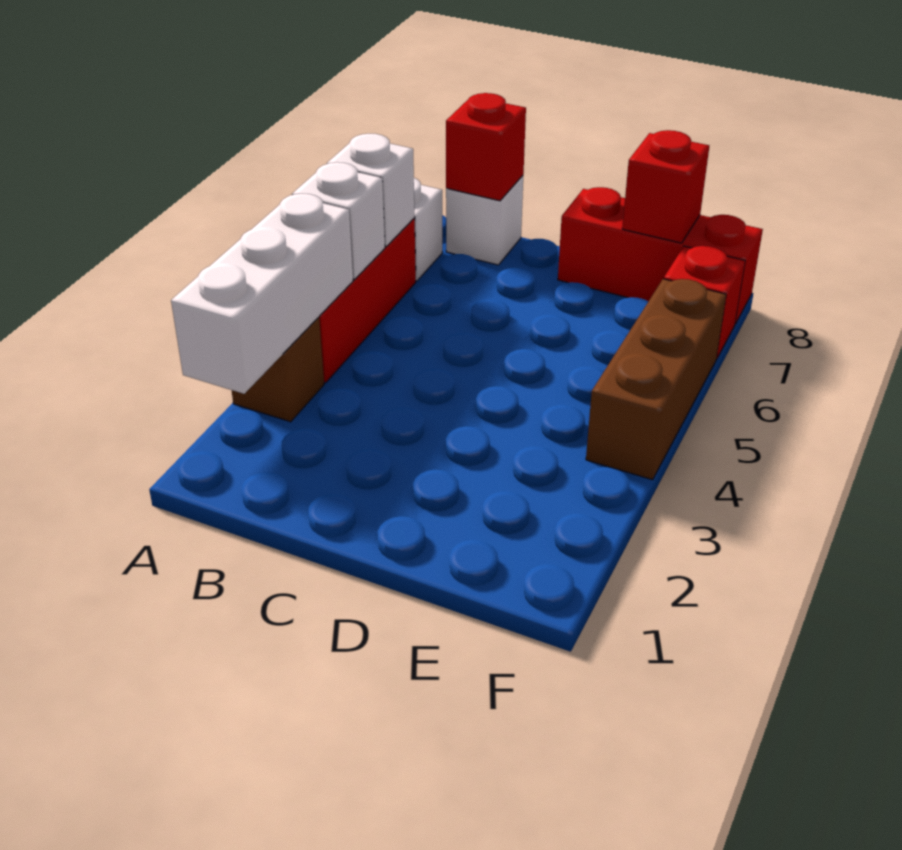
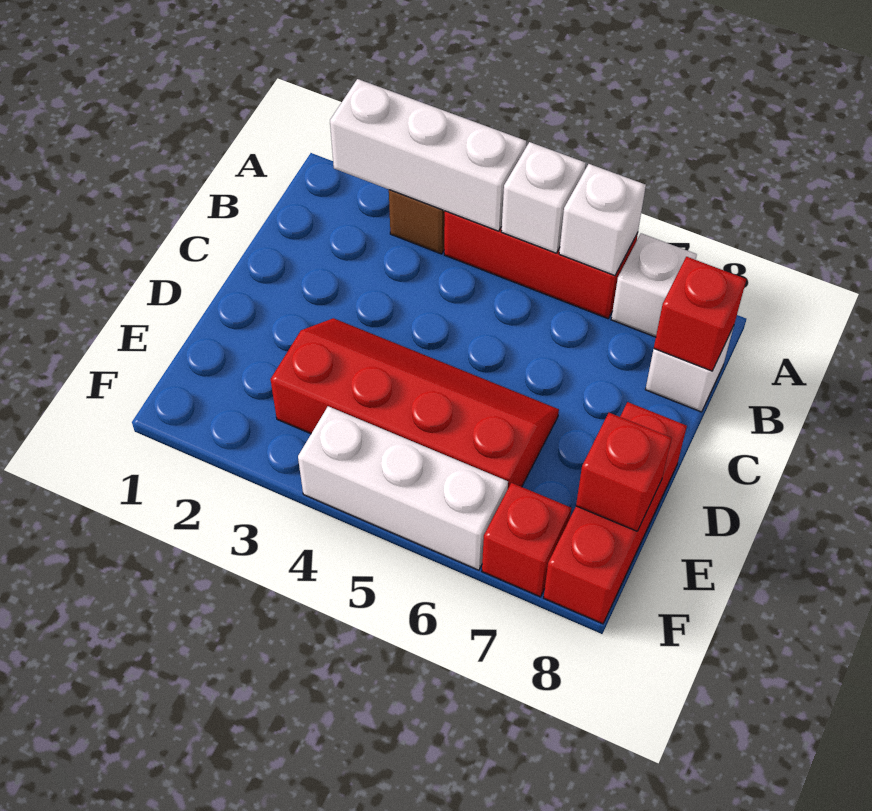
none -> red slope D3:E6 level 1 top E
brown brick F4:F6 level 1 -> white brick F4:F6 level 1

